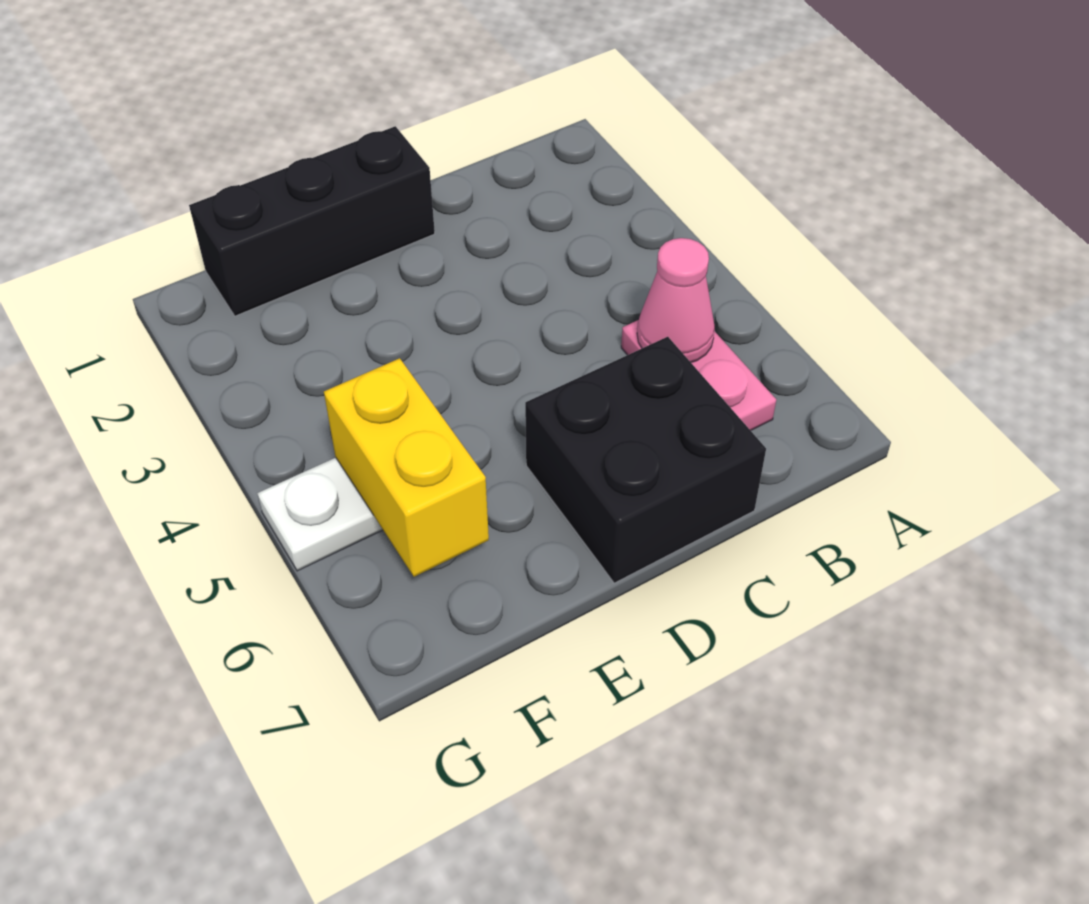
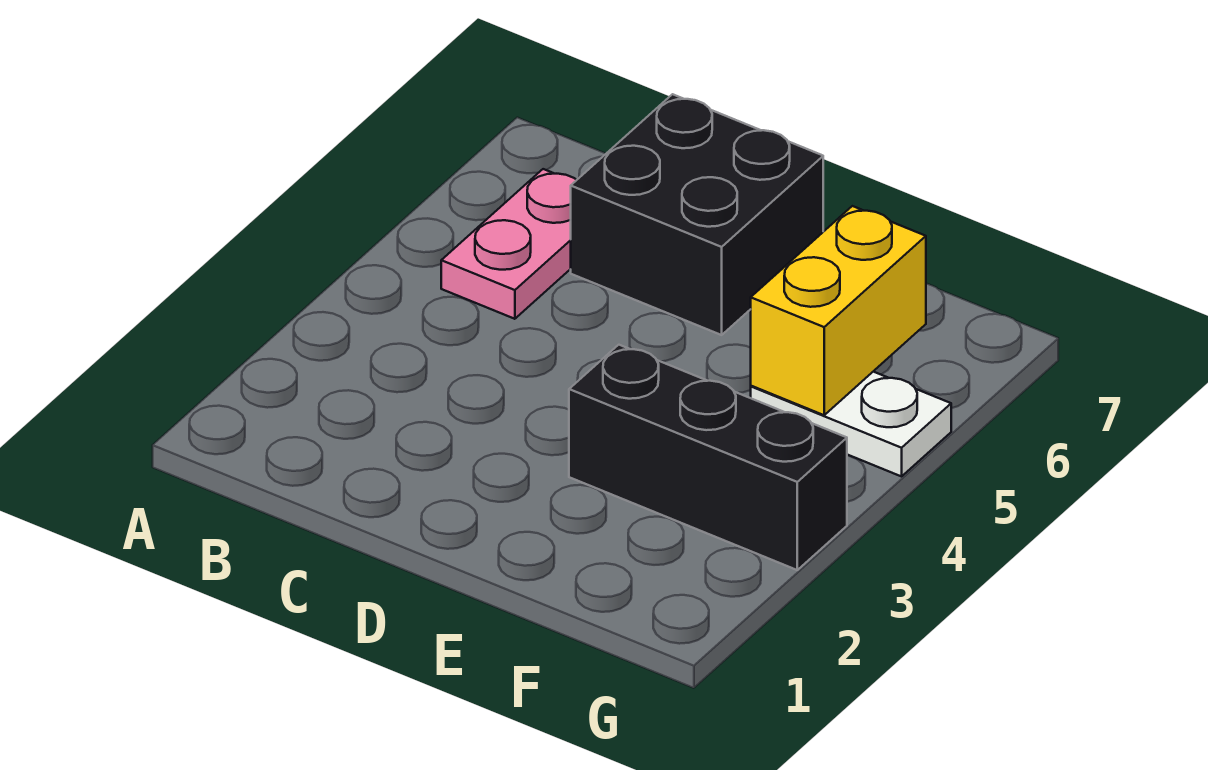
pink cone B5 level 2 -> none
black brick D1:F1 level 1 -> black brick E3:G3 level 1

